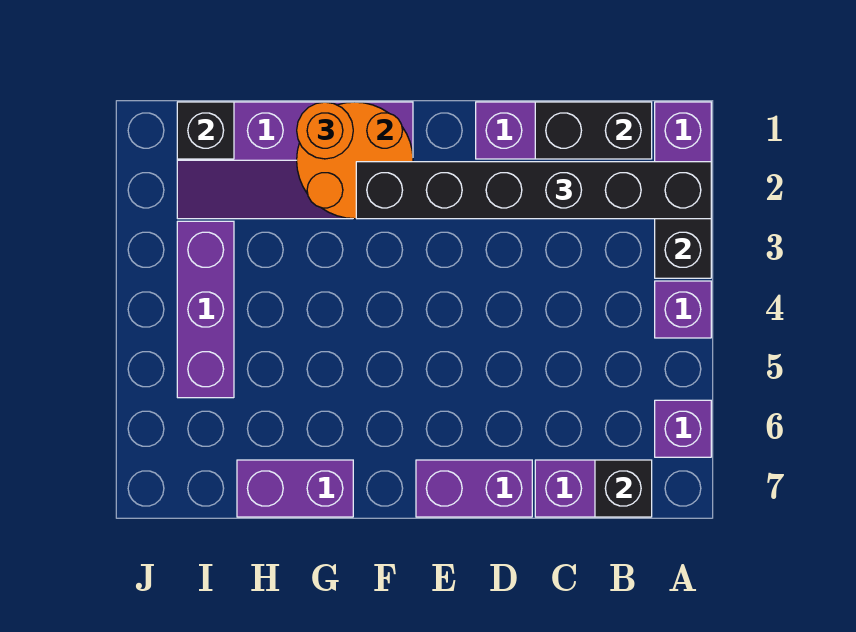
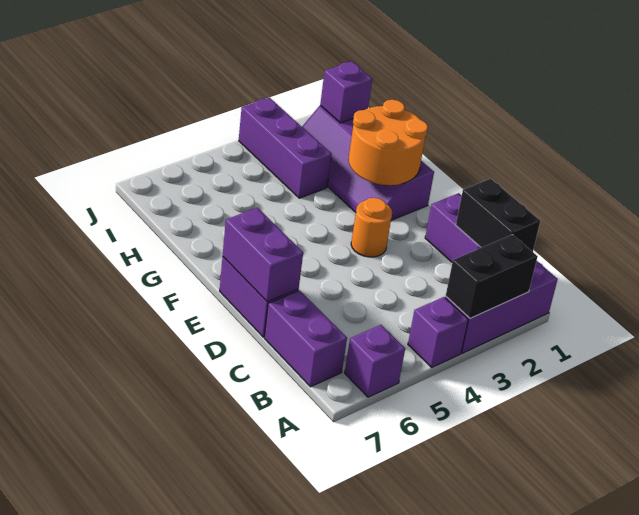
black brick A2:F2 level 3 -> none
black brick B7 level 2 -> none
orange round brick G1 level 3 -> orange round brick E3 level 1
purple brick G7:H7 level 1 -> purple brick D7:E7 level 2
black brick I1 level 2 -> purple brick I1 level 2
purple brick I3:I5 level 1 -> purple brick H3:J3 level 1

